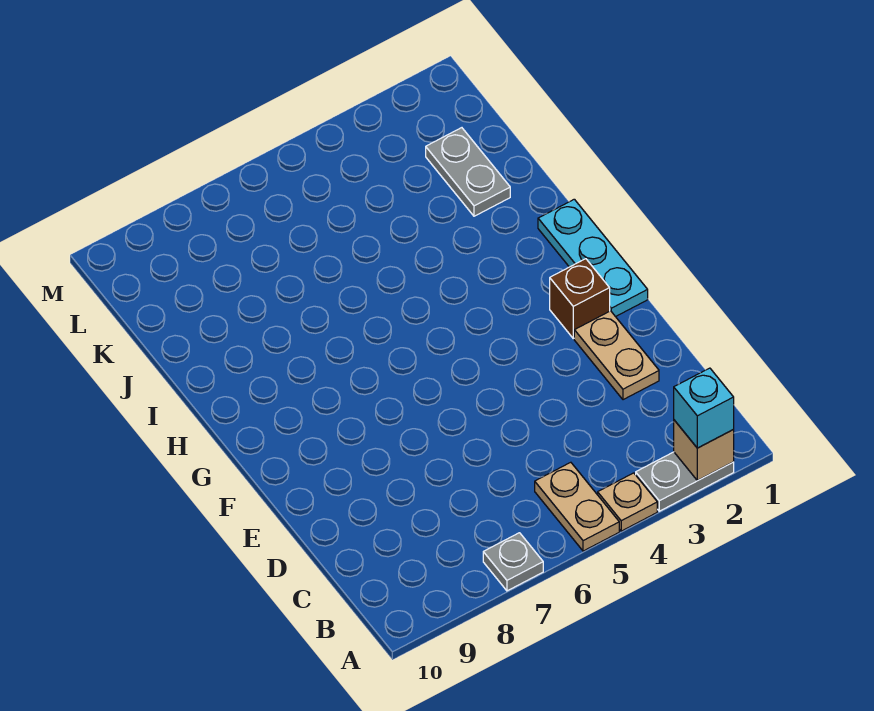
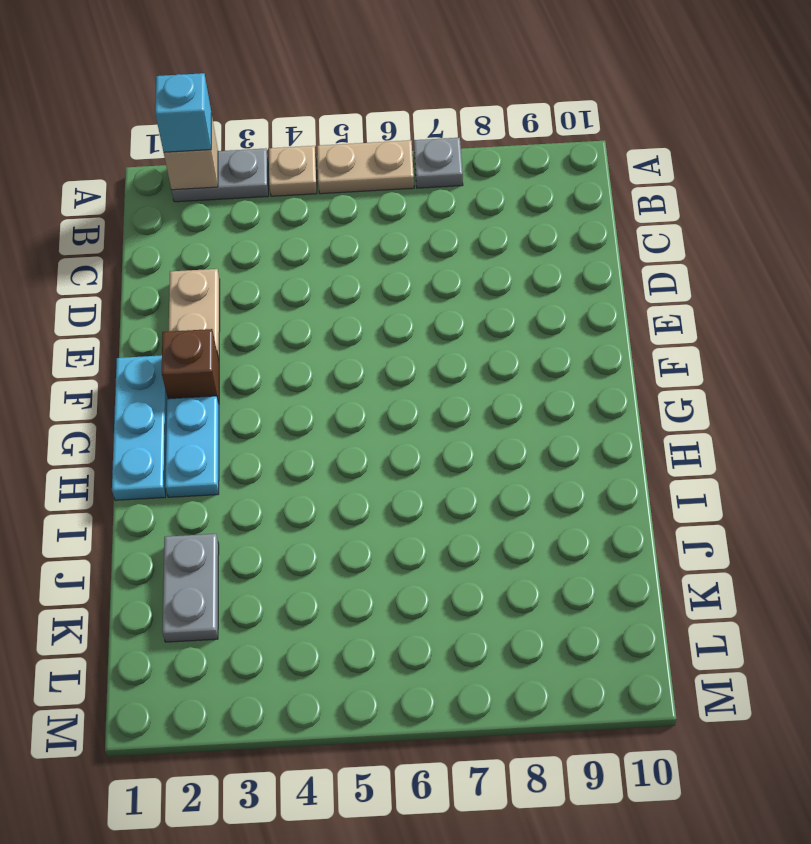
tan plate A5:B5 level 1 -> tan plate A5:A6 level 1
none -> cyan plate G2:H2 level 1

